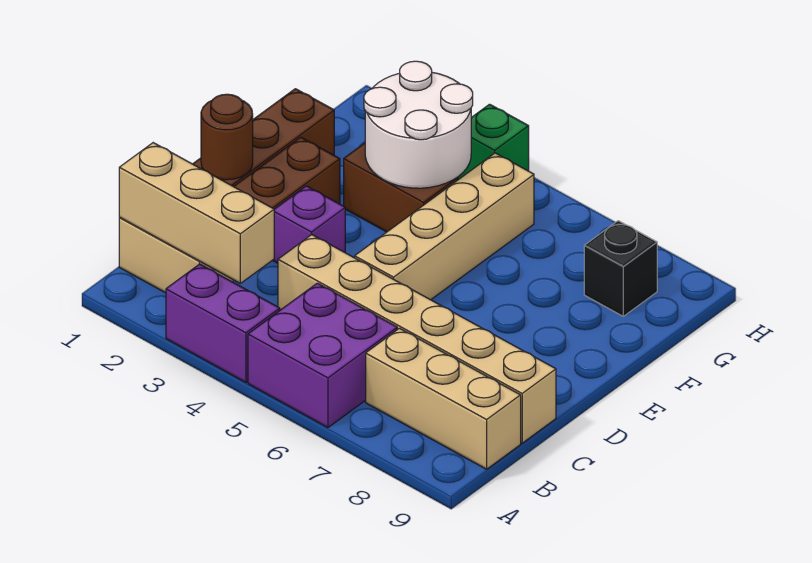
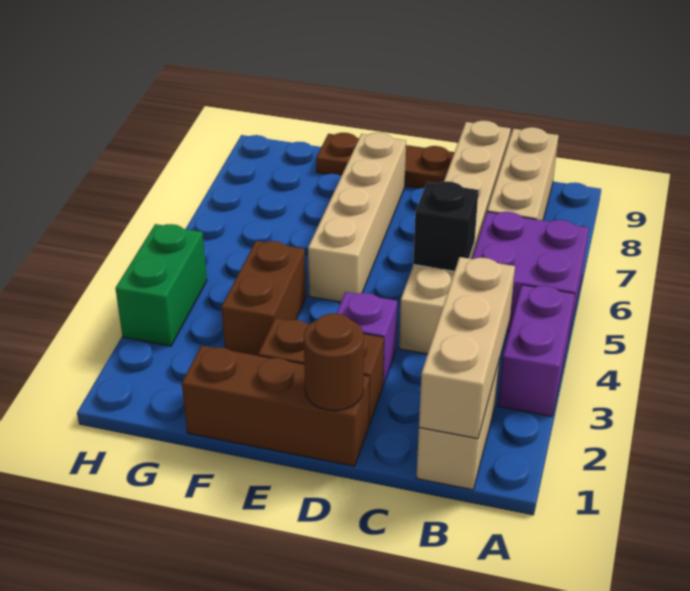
tan brick D5:G5 level 1 -> tan brick E5:E8 level 1
none -> brown plate D9:F9 level 1
white round brick F3:G4 level 2 -> none
black brick G8 level 1 -> black brick C5 level 2
green brick H4 level 1 -> green brick H3:H4 level 1

